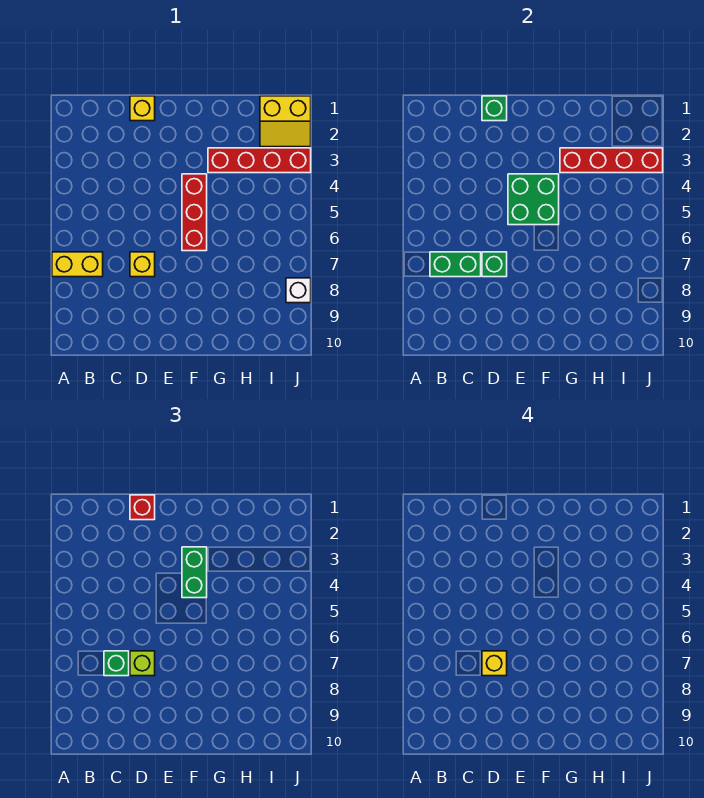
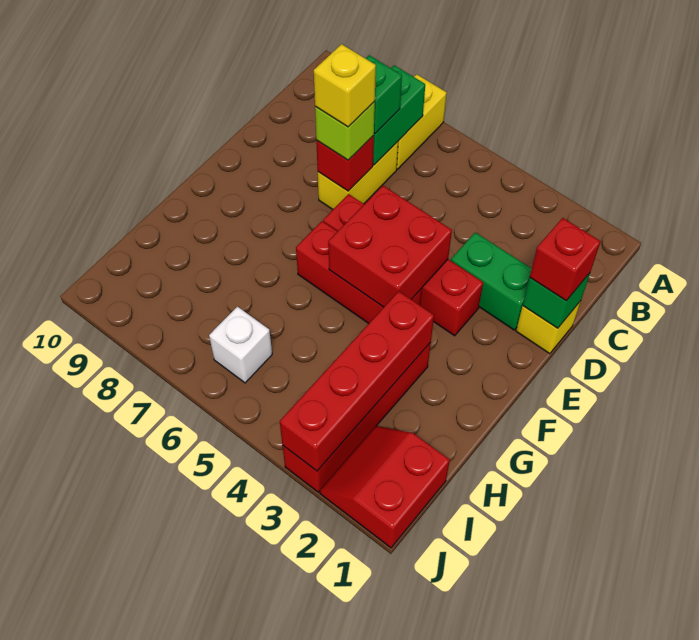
yellow brick D7 level 1 -> yellow brick C7:D7 level 1
green brick D7 level 2 -> red brick D7 level 2
none -> red brick E3:E6 level 1
green brick E4:F5 level 2 -> red brick E4:F5 level 2
green brick F3:F4 level 3 -> green brick D2:D3 level 1
yellow slope I1:J2 level 1 top 1 -> red slope I1:J2 level 1 top 1
white brick J8 level 1 -> white brick I6 level 1

